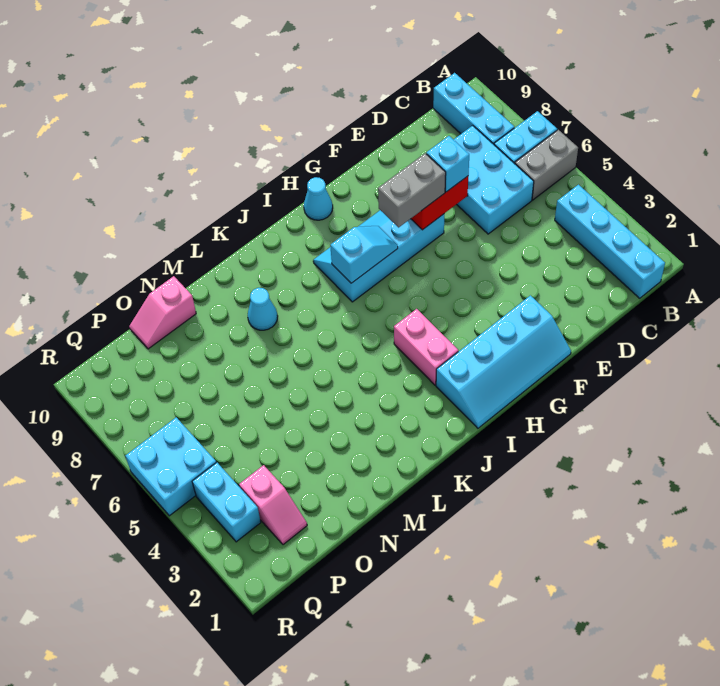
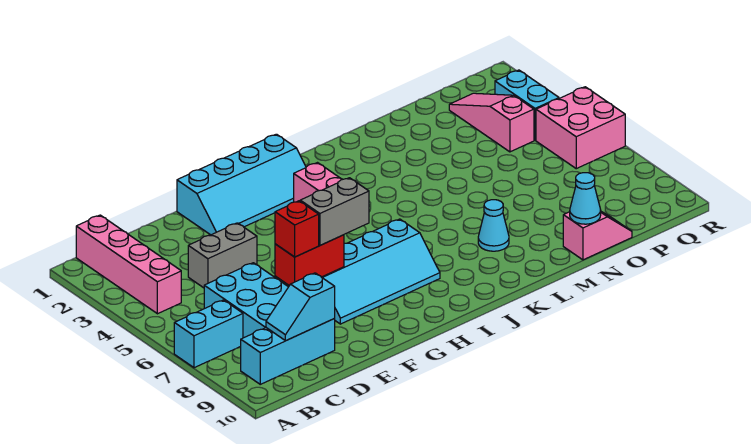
grey brick A6:B6 level 1 -> grey brick D4:E4 level 1
cyan brick B1:B4 level 1 -> pink brick B1:B4 level 1
cyan brick B8:B10 level 1 -> cyan brick B9:D9 level 1
cyan brick E7 level 3 -> red brick E7 level 3
cyan slope F1:I2 level 1 top 2 -> cyan slope F1:I2 level 1 top 1
cyan slope H7:I7 level 2 top I -> cyan slope C9:D9 level 2 top D
cyan cone H10 level 1 -> cyan cone N10 level 2
pink slope P2:P3 level 1 top 3 -> pink slope P2:P4 level 1 top 4
cyan brick Q5:R6 level 1 -> pink brick Q5:R6 level 1

